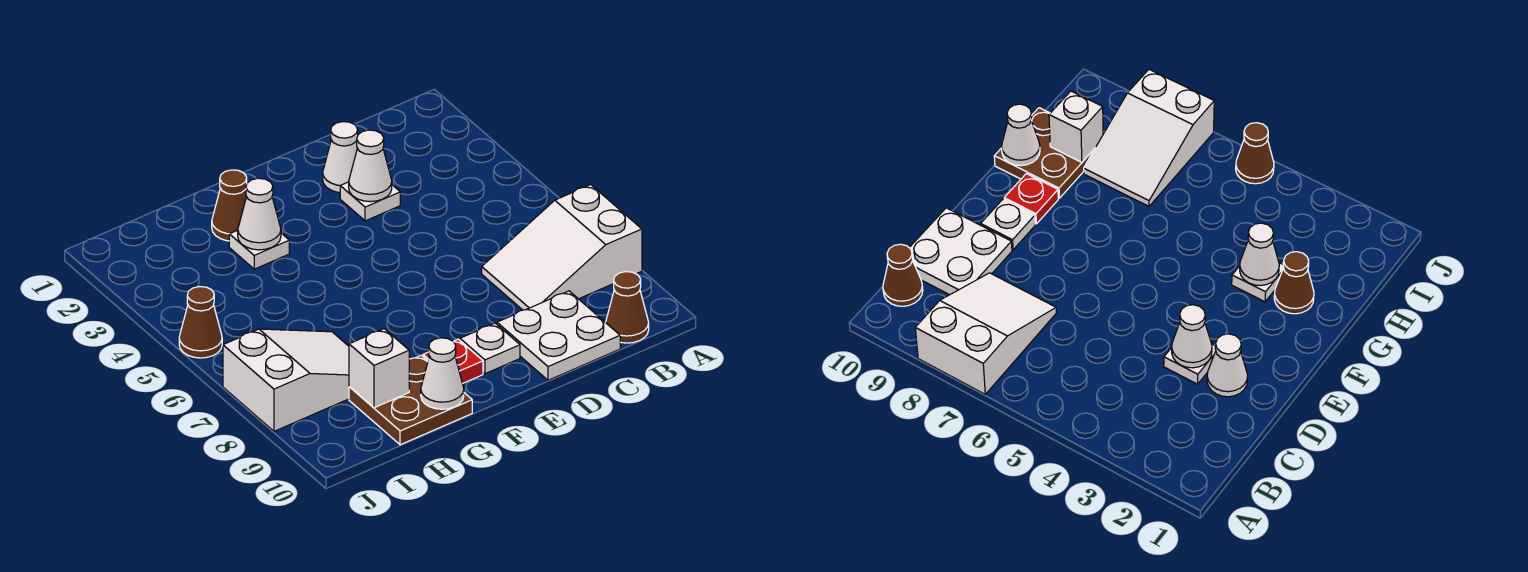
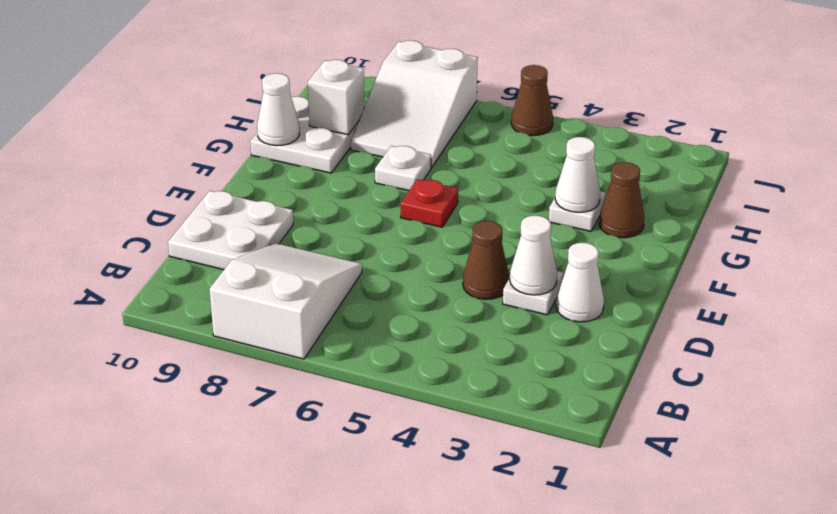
brown cone B10 level 1 -> brown cone D4 level 1
white plate E9 level 1 -> white plate G7 level 1
red plate F9 level 1 -> red plate F6 level 1
brown plate G9:H10 level 1 -> white plate G9:H10 level 1

